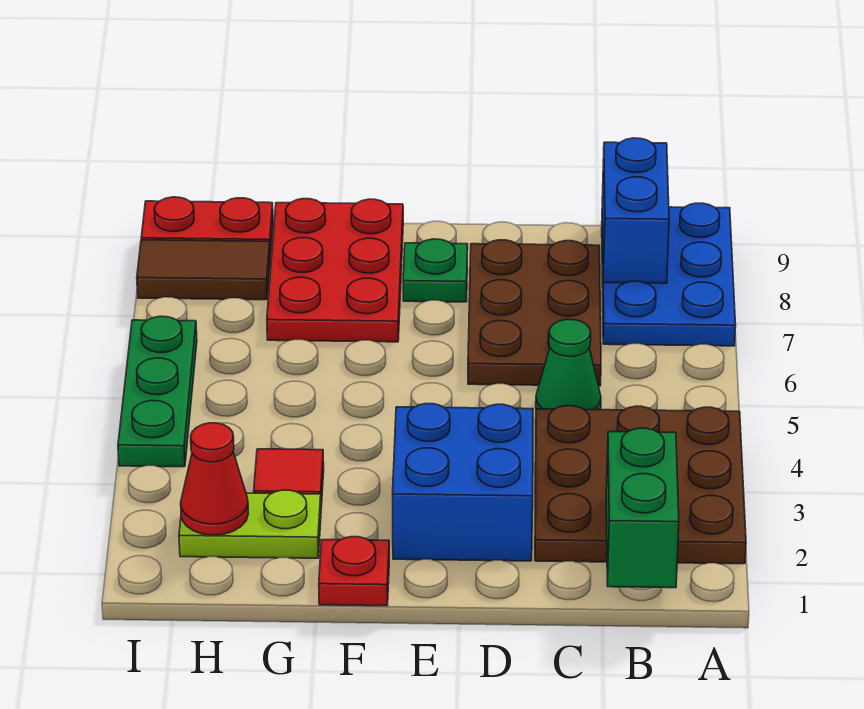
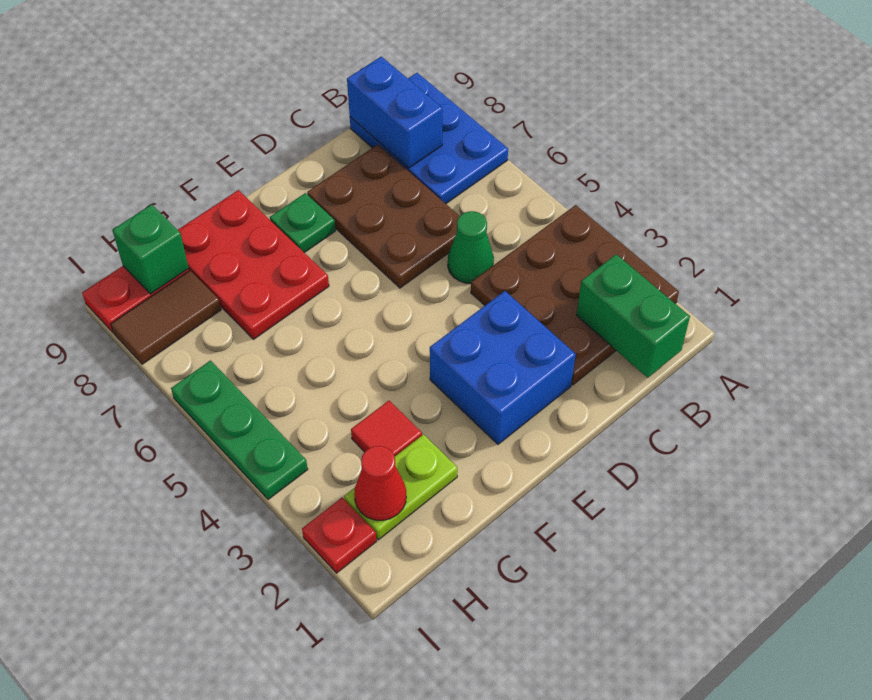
red plate F1 level 1 -> red plate I2 level 1
none -> green brick H9 level 2

